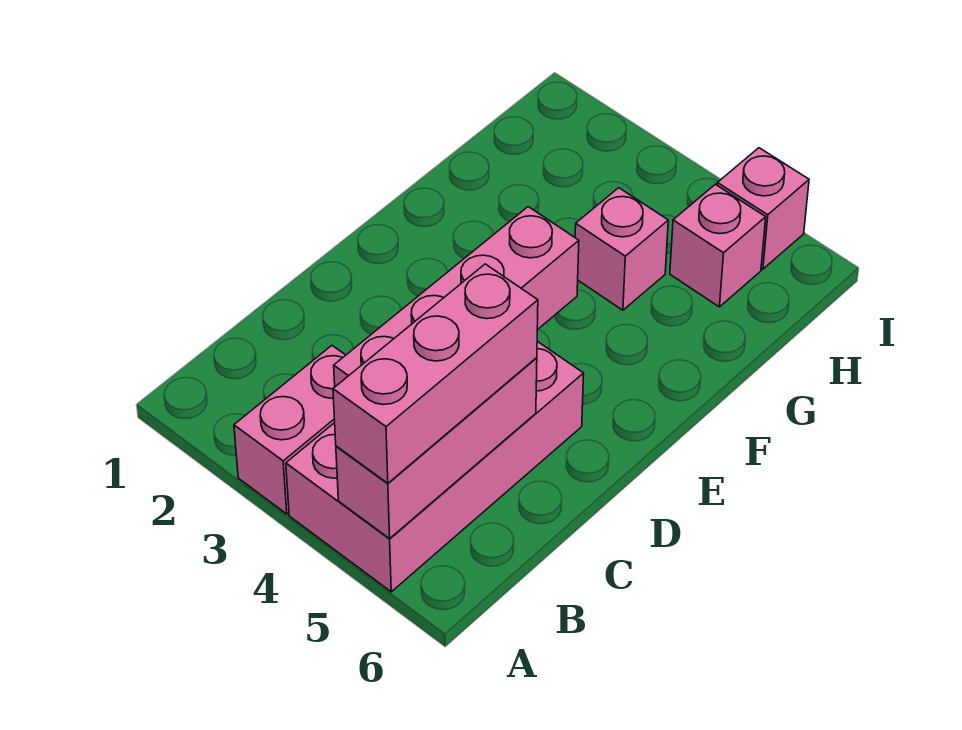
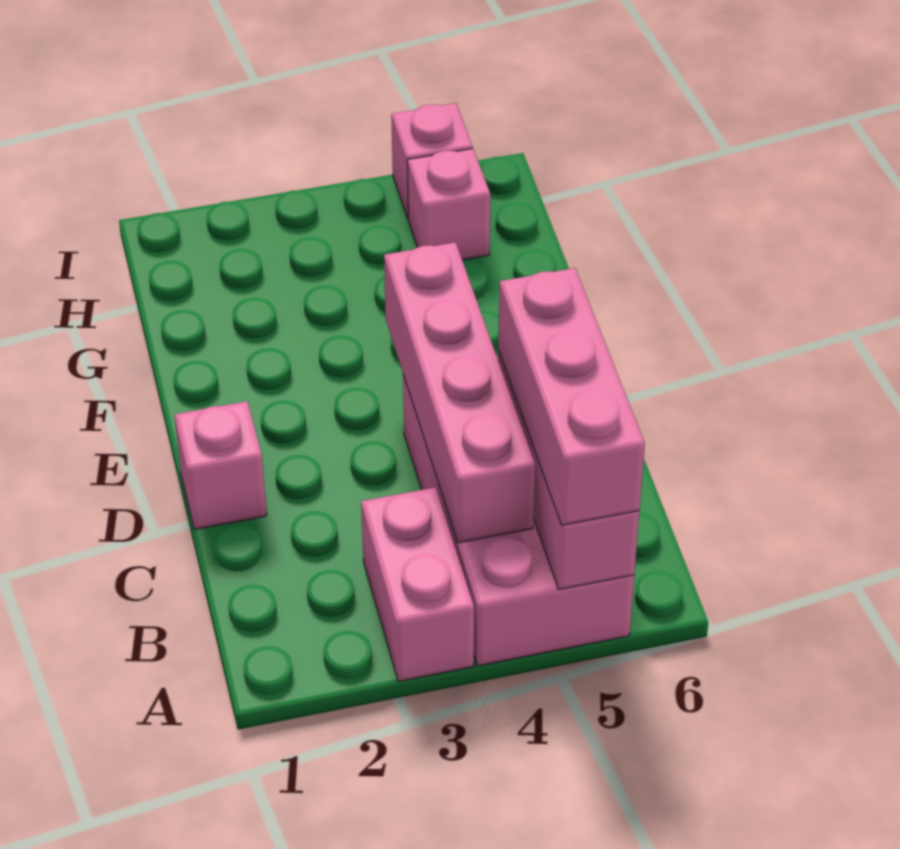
pink brick G4 level 1 -> pink brick D1 level 1

